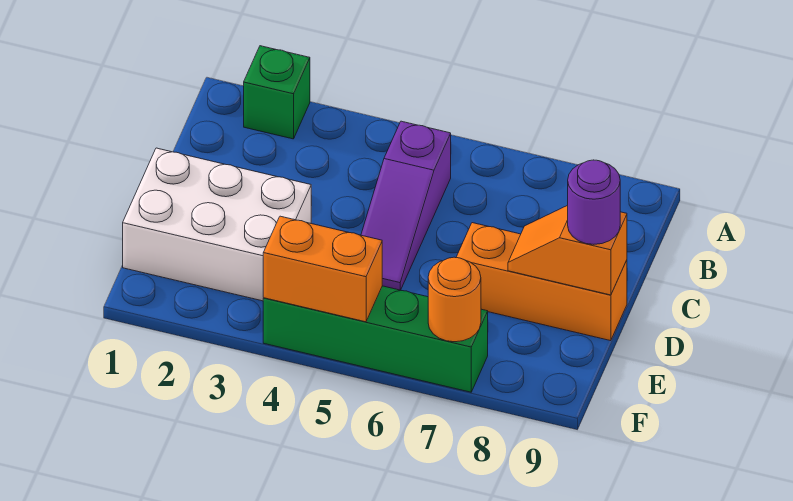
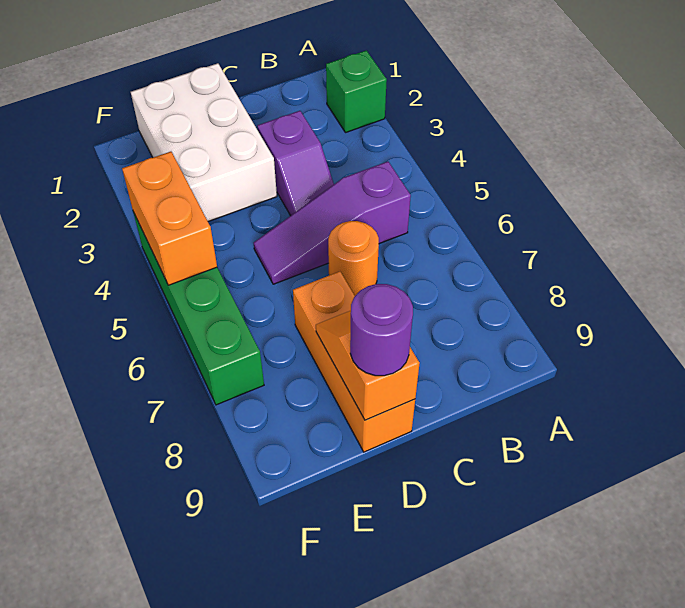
none -> purple slope C3:C4 level 1 top 3
orange round brick F7 level 2 -> orange round brick C6 level 1

